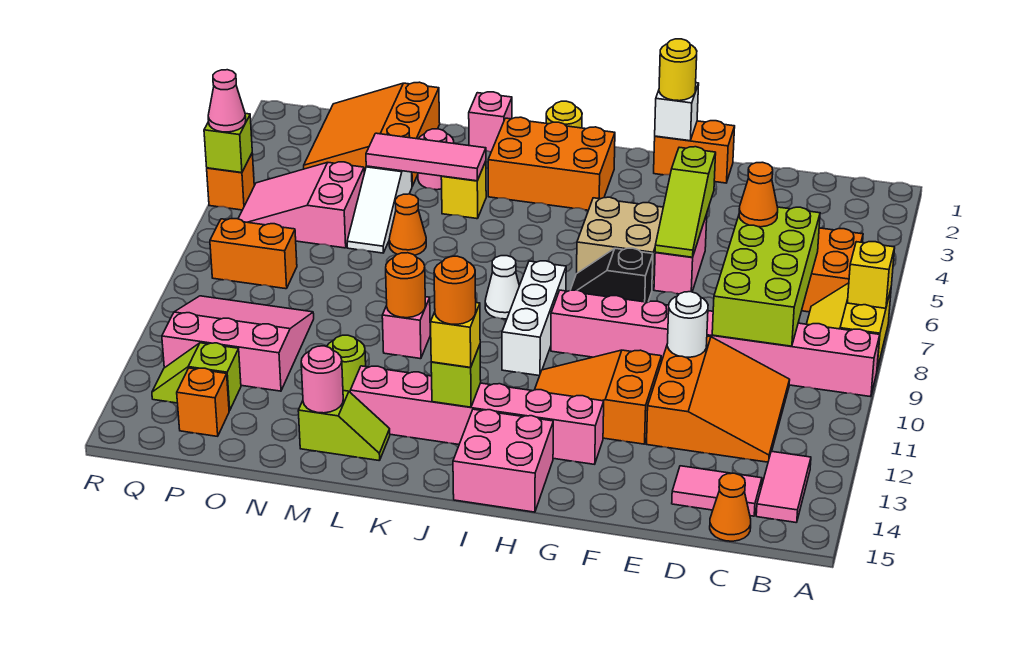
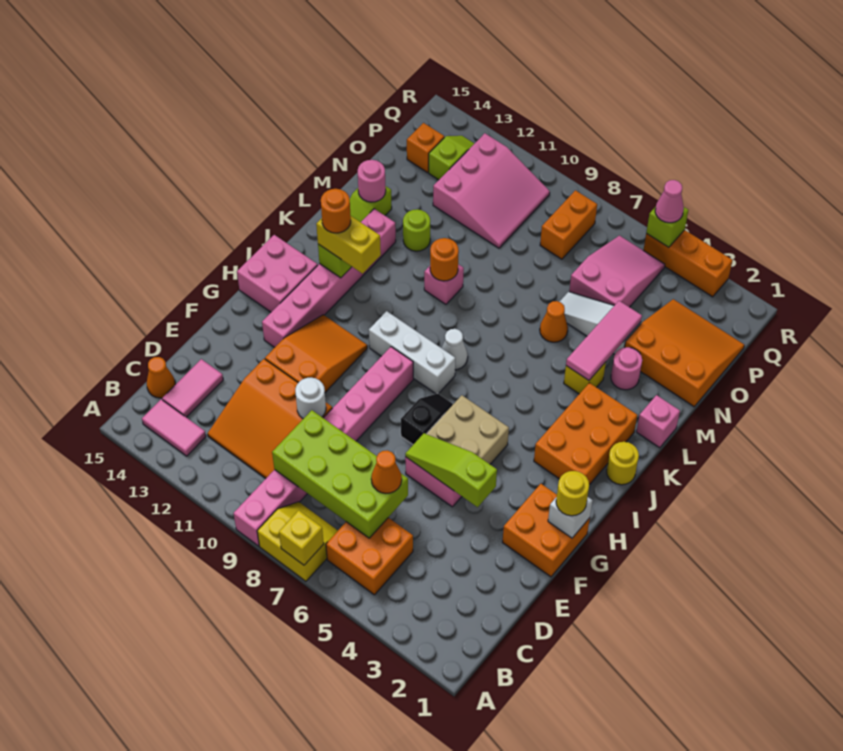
orange brick F1:G1 level 1 -> orange brick F1:G2 level 1
yellow brick J13 level 3 -> yellow brick J12:J13 level 3
orange brick R5 level 1 -> orange brick R3:R5 level 1

